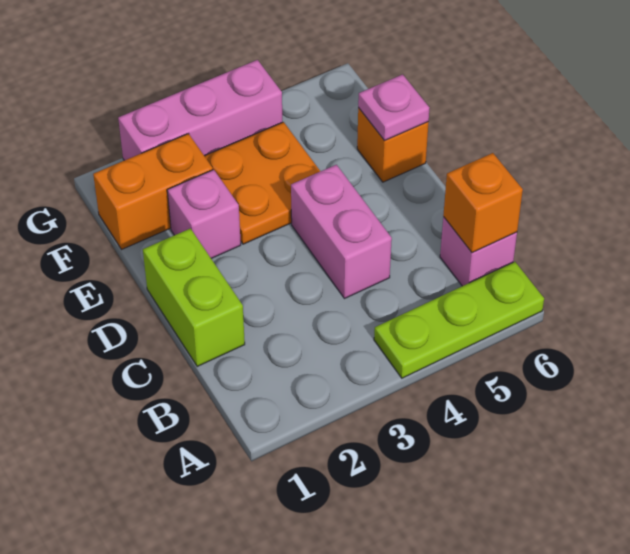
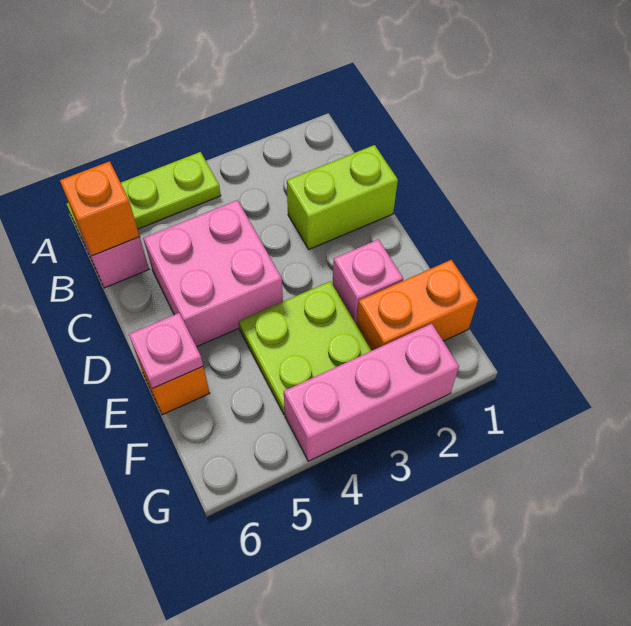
lime brick C1:D1 level 1 -> lime brick C1:C2 level 1
pink brick C4:D4 level 1 -> pink brick C4:D5 level 1
orange plate E3:F4 level 1 -> lime plate E3:F4 level 1

